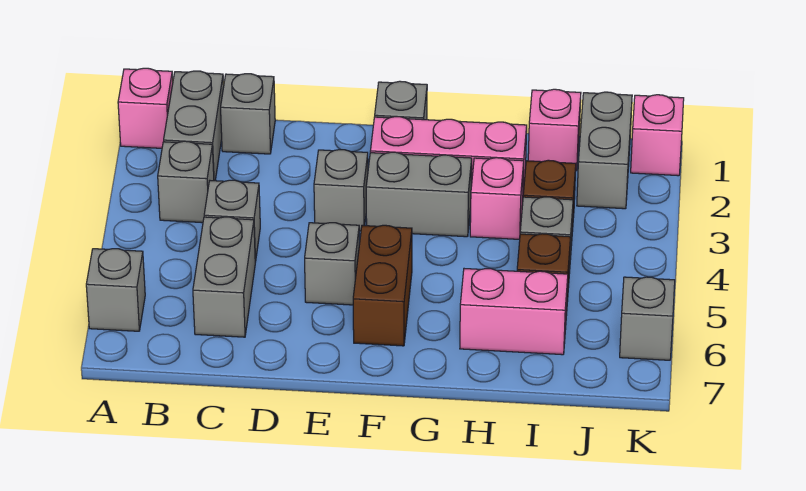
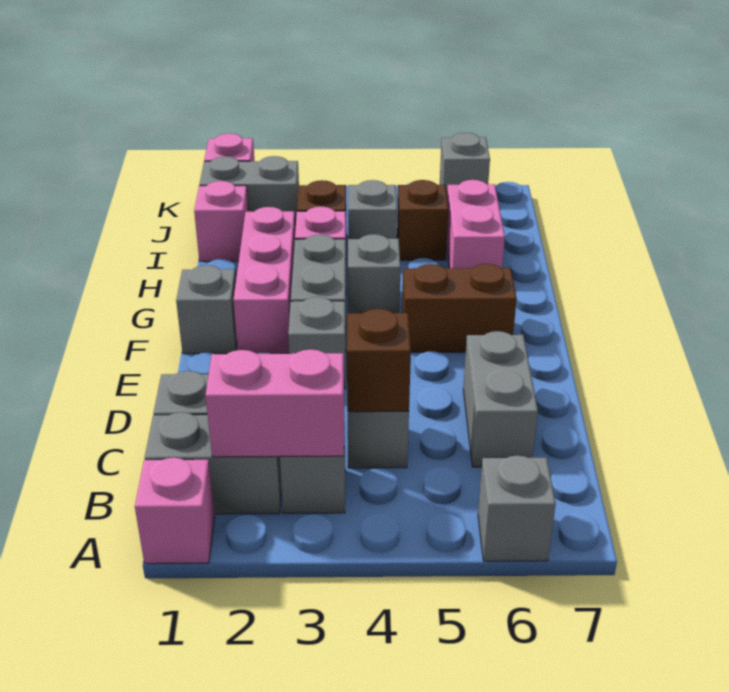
none -> pink brick B2:B3 level 2
none -> brown brick C4 level 2
grey brick C5:C6 level 1 -> grey brick C6:D6 level 1
grey brick E5 level 1 -> grey brick G4 level 1

